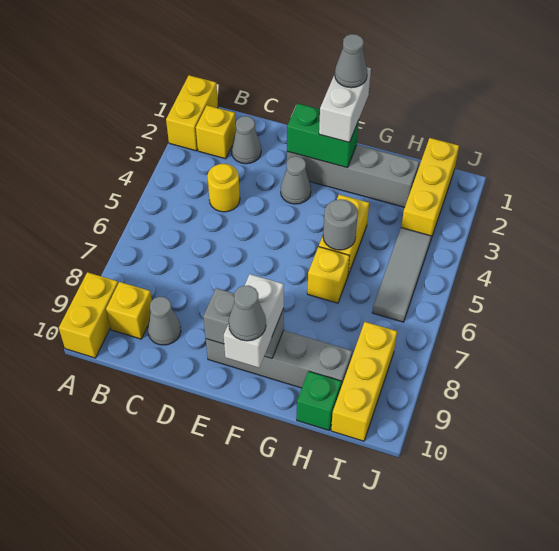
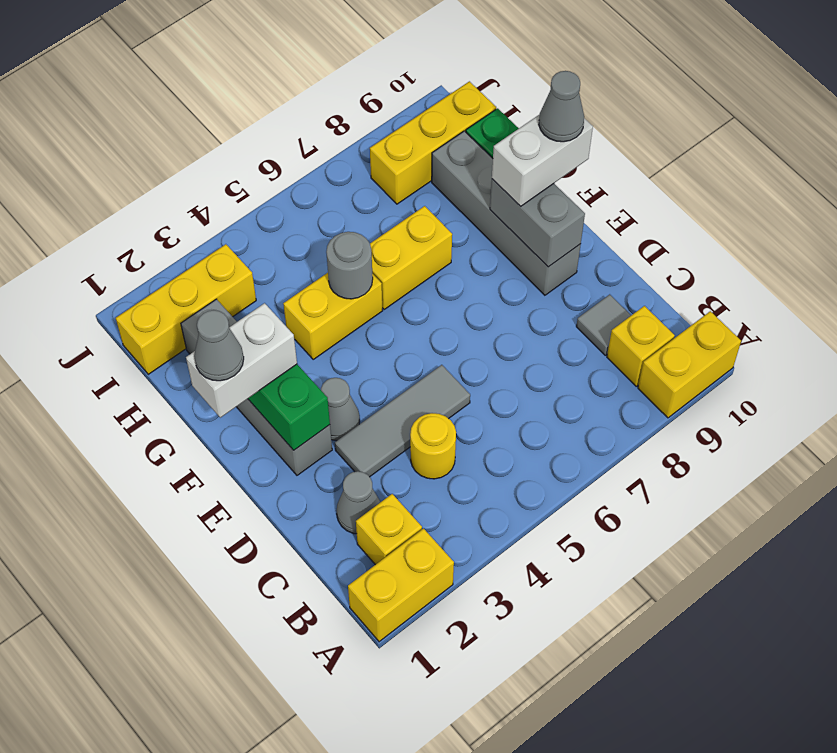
grey cone C9 level 1 -> grey tile C9 level 1
yellow brick G6 level 1 -> yellow brick G6:G7 level 1
grey tile I4:I6 level 1 -> grey tile D3:D5 level 1

